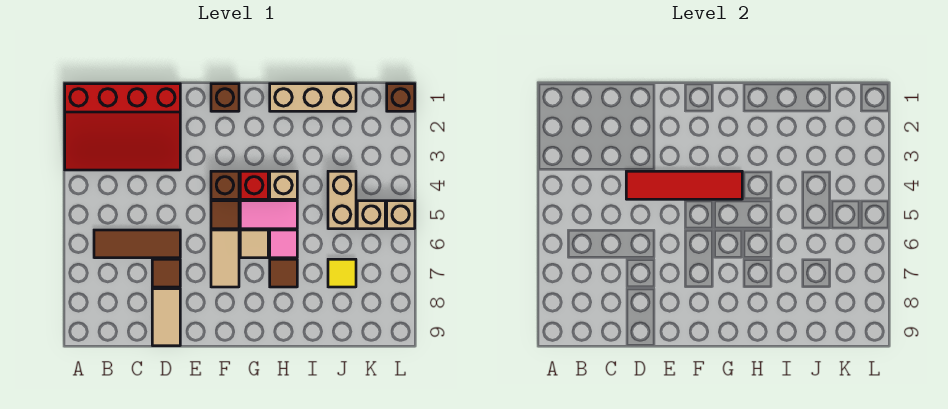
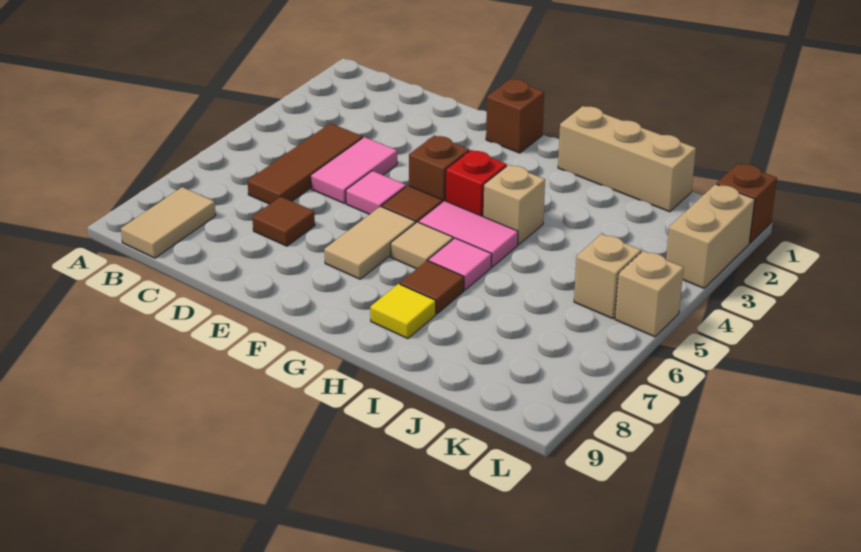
red slope A1:D3 level 1 top 1 -> none
brown tile B6:D6 level 1 -> brown tile C4:C6 level 1
none -> pink tile D4:D5 level 1
red tile D4:G4 level 2 -> none
tan tile D8:D9 level 1 -> tan tile B8:B9 level 1
none -> pink tile E5 level 1
tan brick J4:J5 level 1 -> tan brick L2:L3 level 1
yellow tile J7 level 1 -> yellow tile H8 level 1

